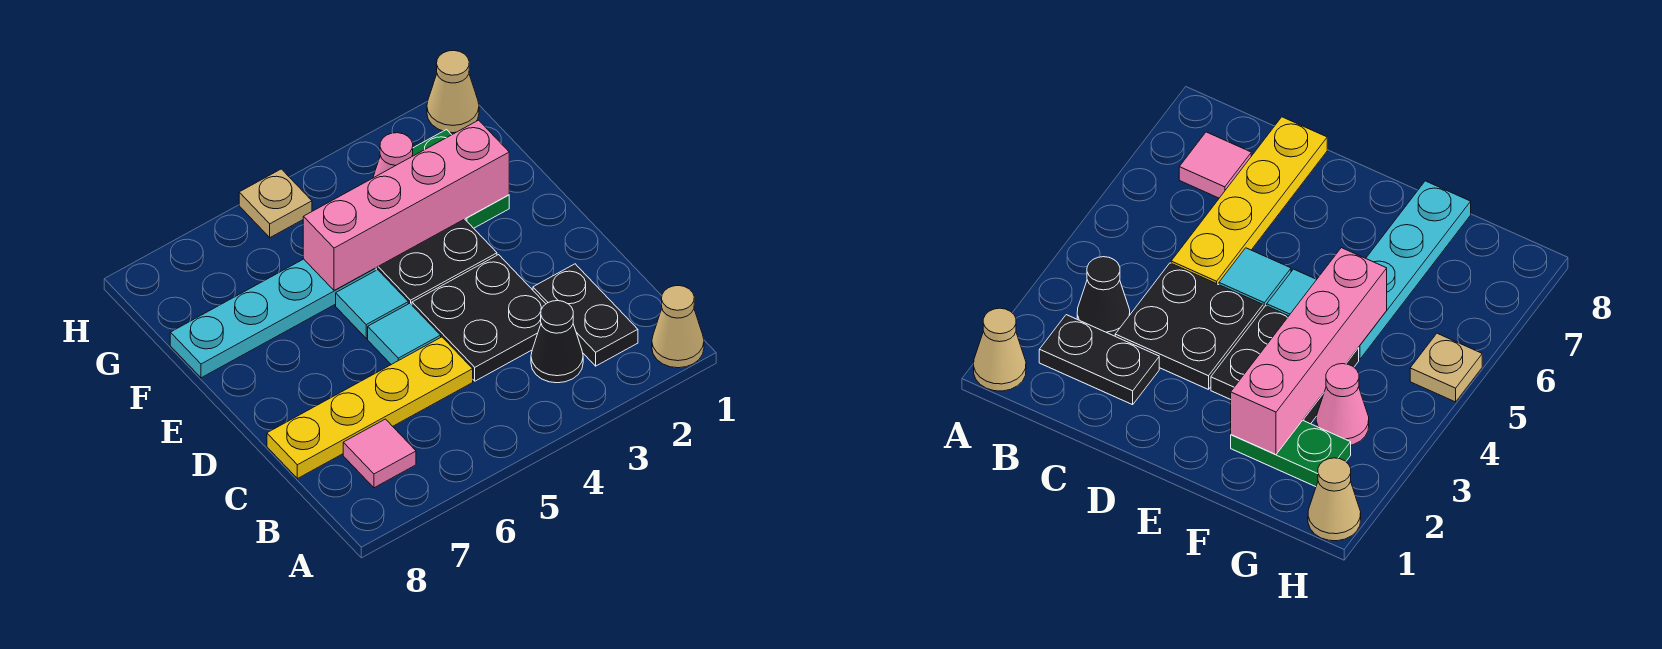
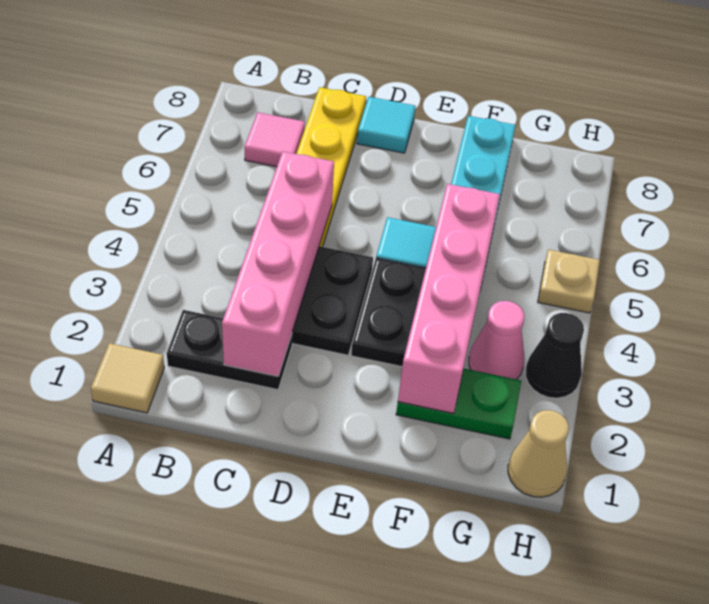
tan cone A1 level 1 -> tan tile A1 level 1
black cone B3 level 1 -> black cone H3 level 1
none -> pink brick C2:C5 level 2
cyan tile D5 level 1 -> cyan tile D8 level 1

